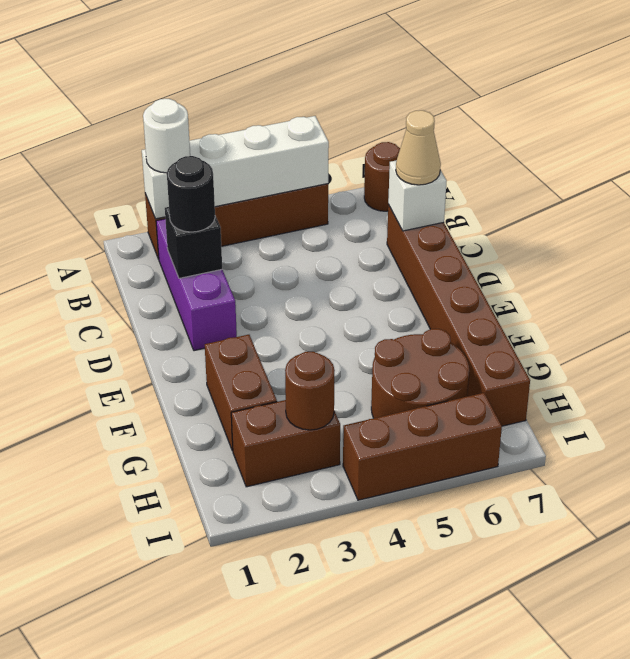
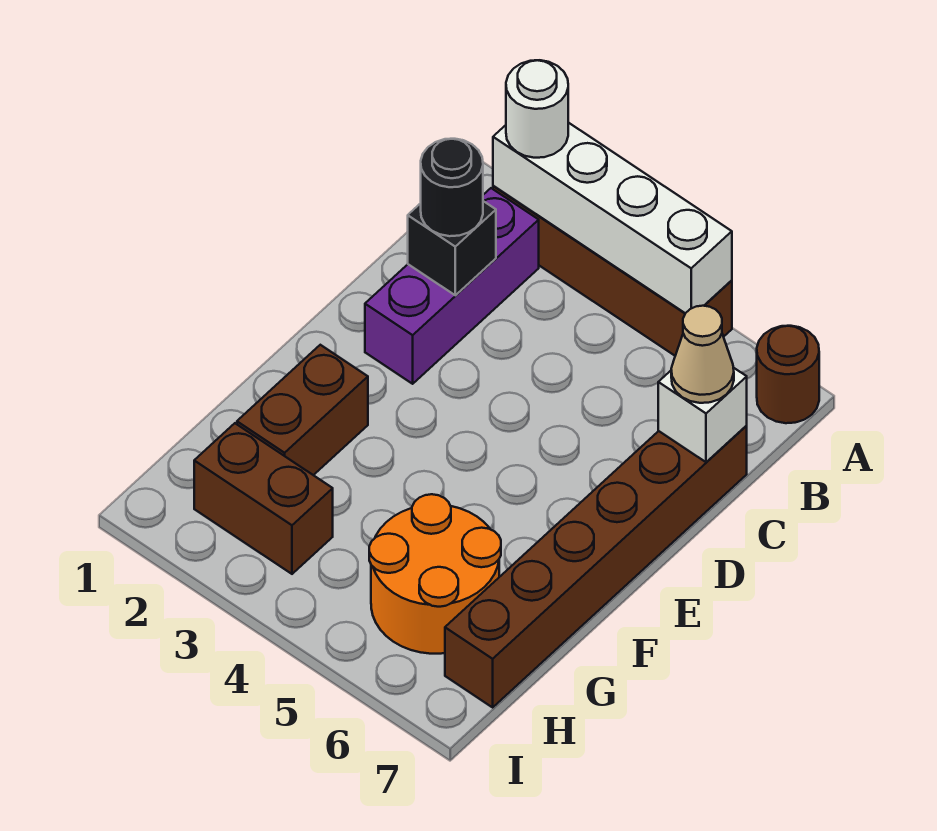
brown round brick G5:H6 level 1 -> orange round brick G5:H6 level 1
brown round brick H3 level 2 -> none
brown brick I4:I6 level 1 -> none

